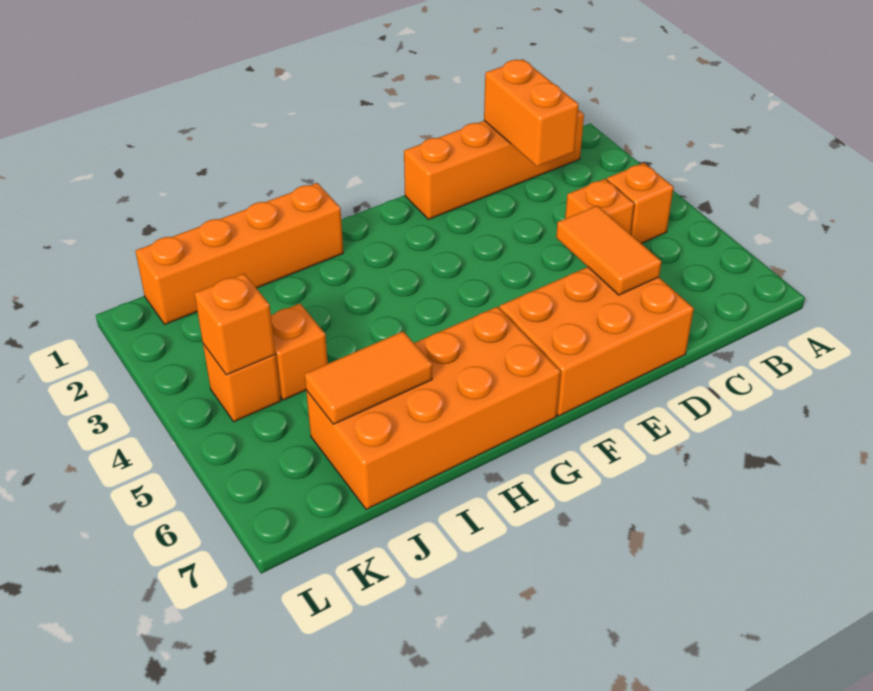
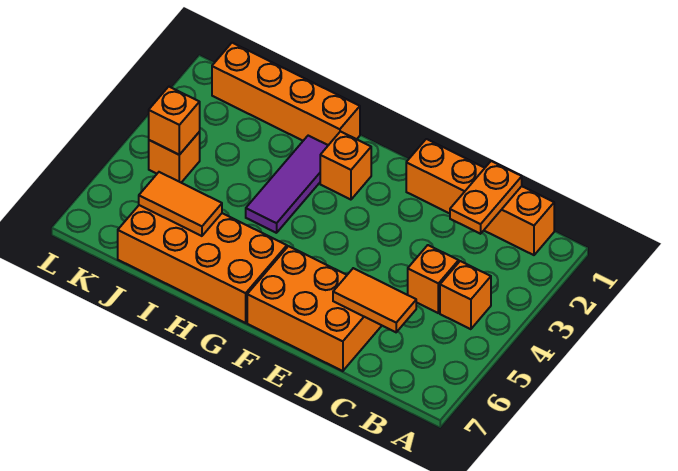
orange brick C1:C2 level 2 -> orange plate C1:C2 level 2
orange tile D5:D6 level 2 -> orange tile C6:D6 level 2
none -> purple tile H2:H4 level 1
orange brick J4 level 1 -> orange brick G2 level 1

